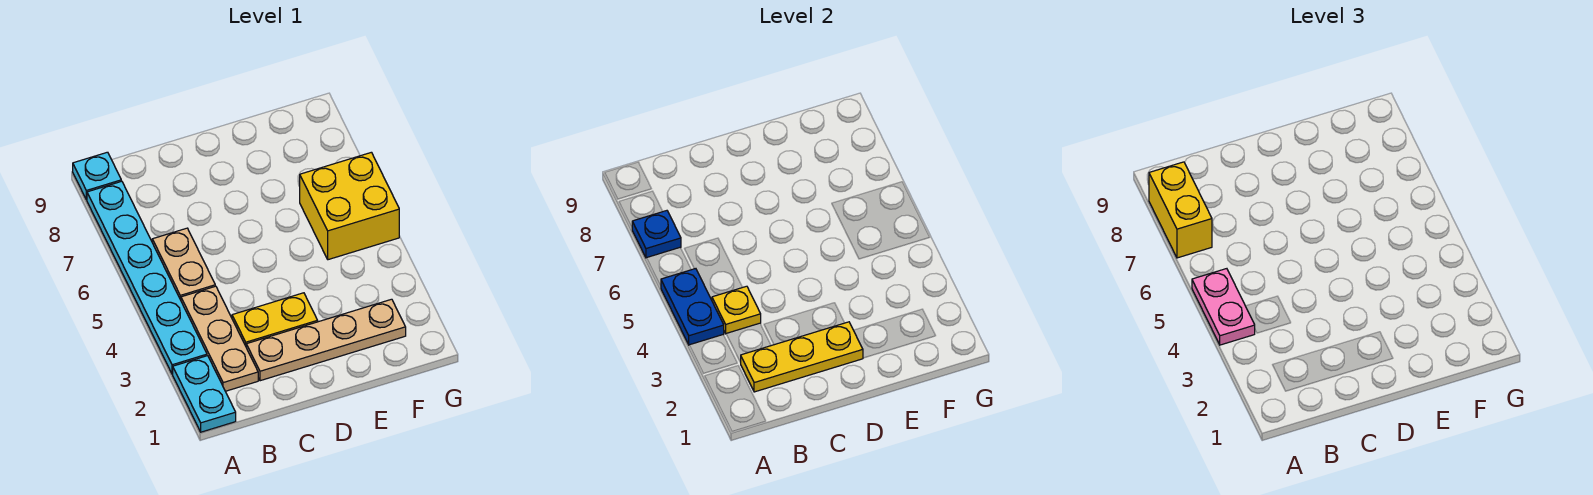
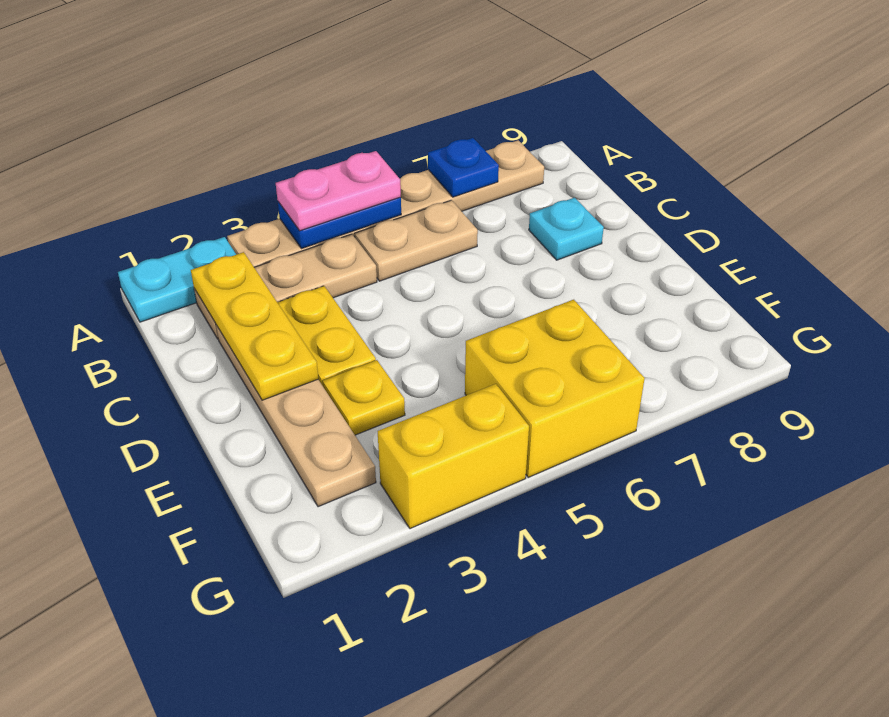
cyan plate A3:A8 level 1 -> tan plate A3:A8 level 1
yellow brick A7:A8 level 3 -> yellow brick G3:G4 level 1
cyan plate A9 level 1 -> cyan plate C8 level 1
yellow plate B4 level 2 -> yellow plate E3 level 1

